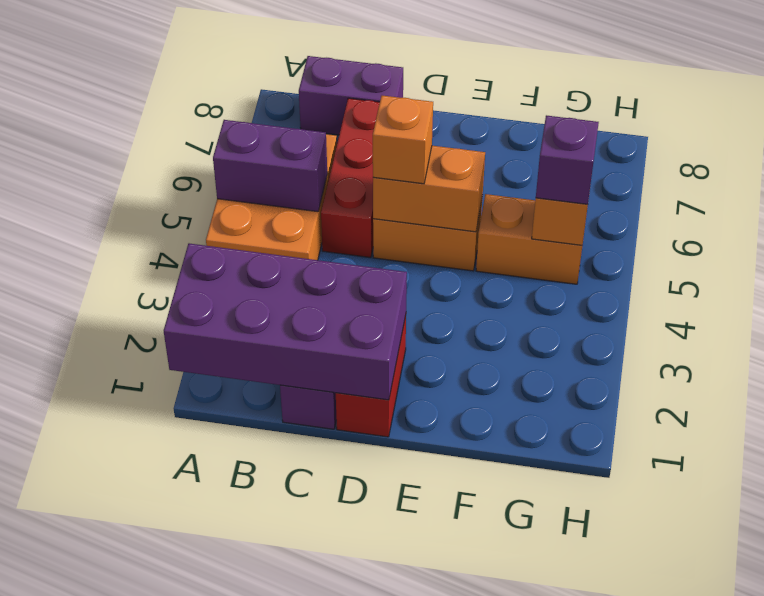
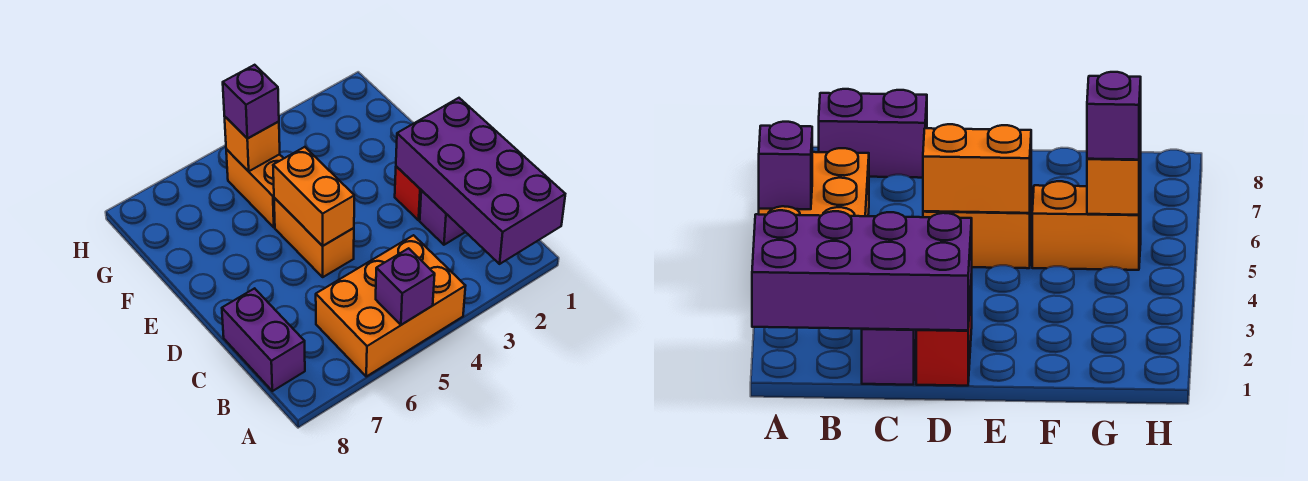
purple brick A5:B5 level 2 -> purple brick A5 level 2
red brick C5:C7 level 1 -> none
orange brick D5 level 3 -> none

